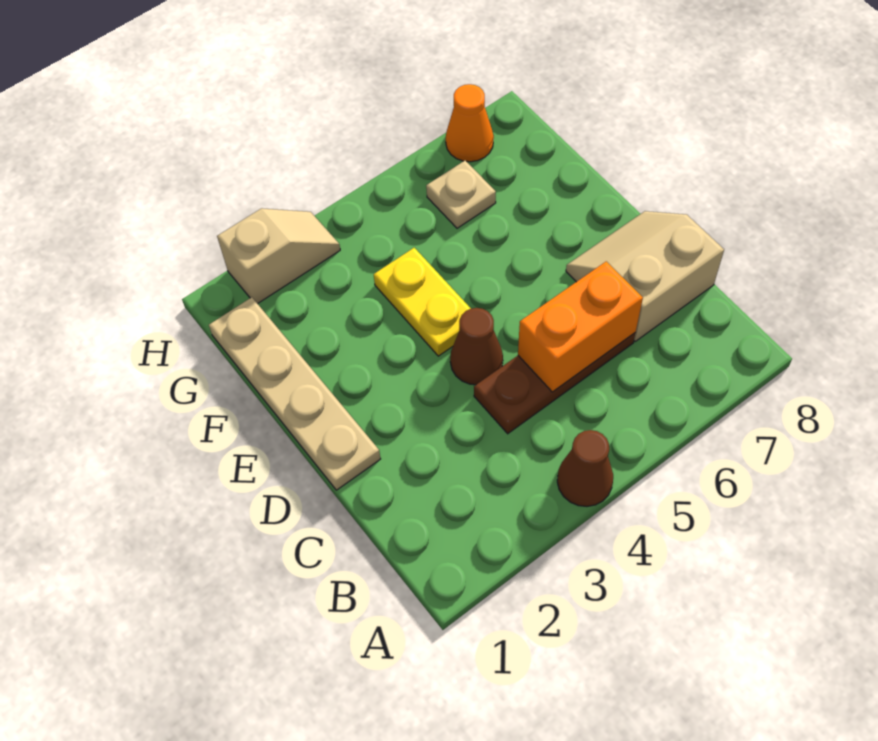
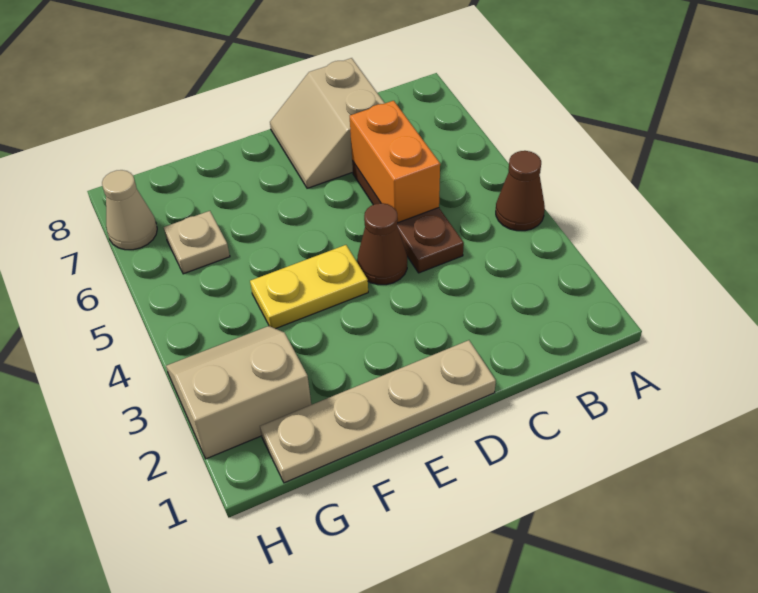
tan slope H2:H3 level 1 top 2 -> tan slope G2:H3 level 1 top 2
orange cone H7 level 1 -> tan cone H7 level 1

